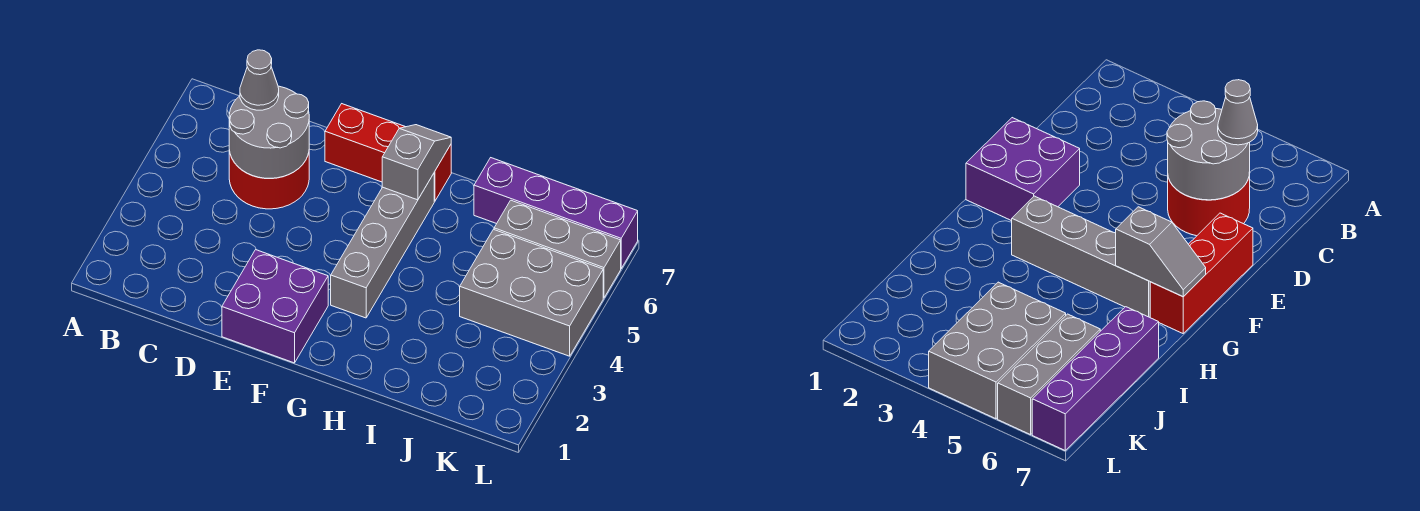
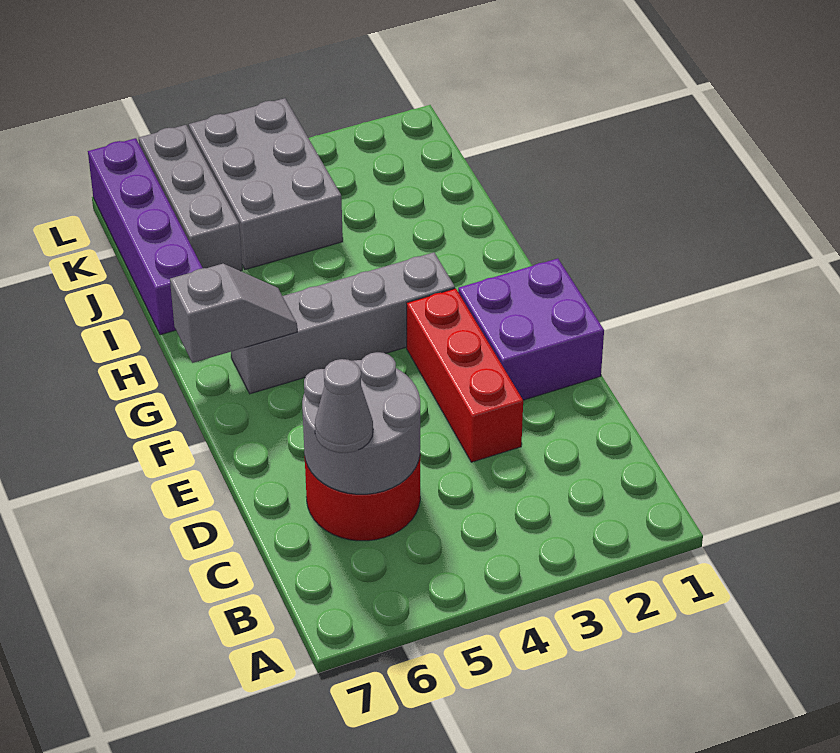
red brick E7:G7 level 1 -> red brick D3:F3 level 1
grey slope G6:G7 level 2 top 6 -> grey slope G6:G7 level 2 top 7

